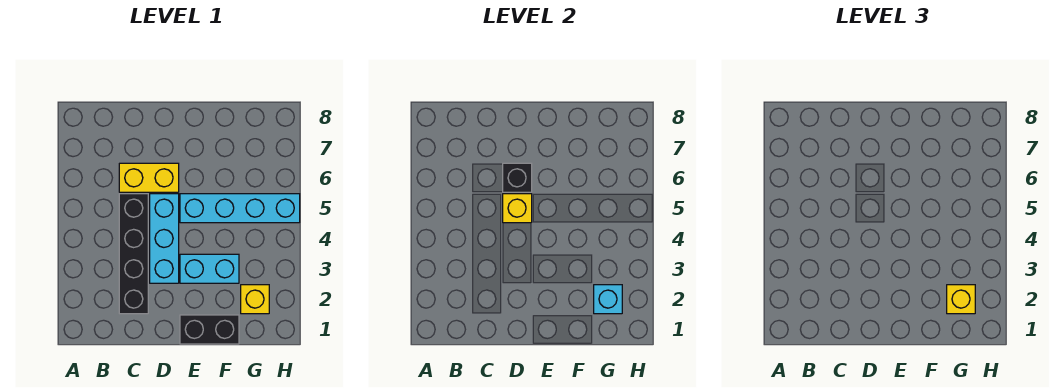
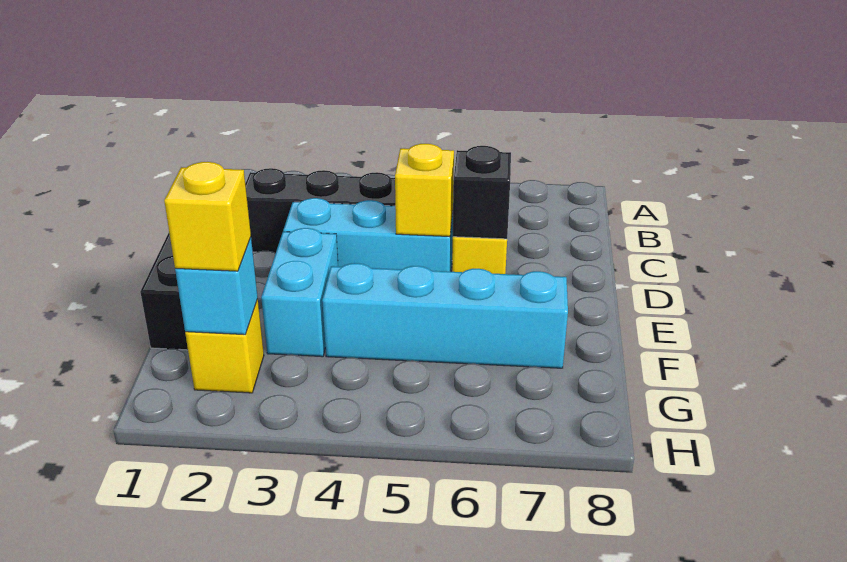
cyan brick E5:H5 level 1 -> cyan brick F4:F7 level 1

